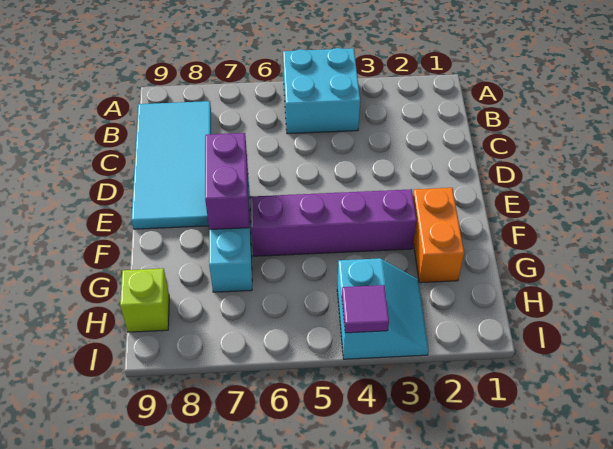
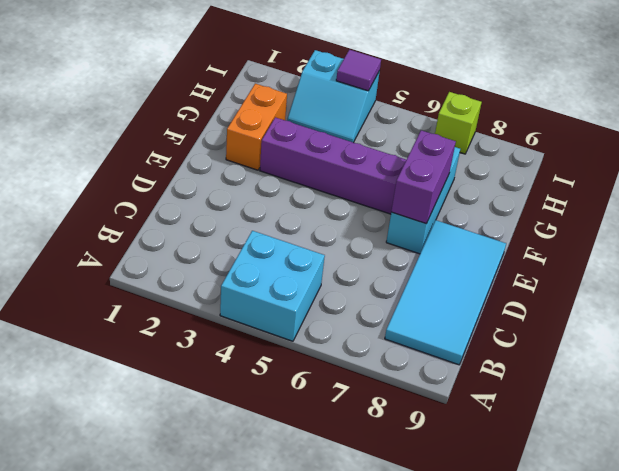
cyan slope H3:I4 level 1 top 4 -> cyan slope H3:I4 level 1 top I
lime brick H9 level 1 -> lime brick I7 level 1

